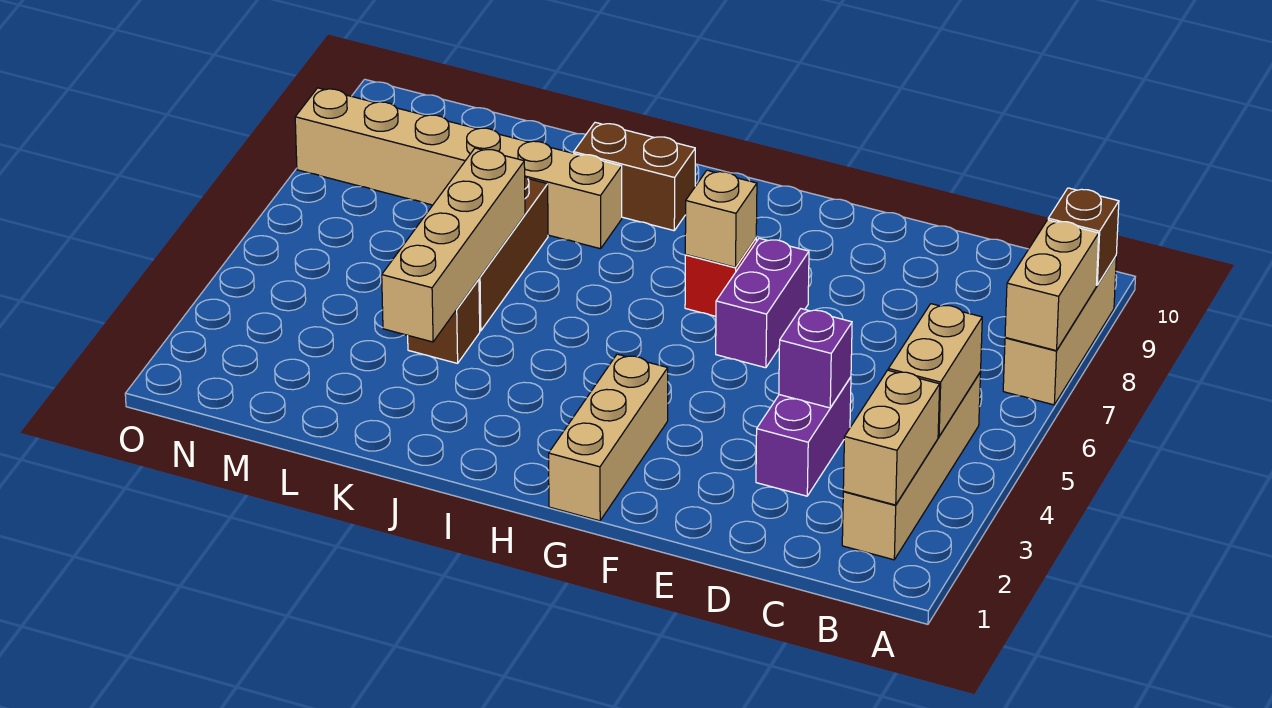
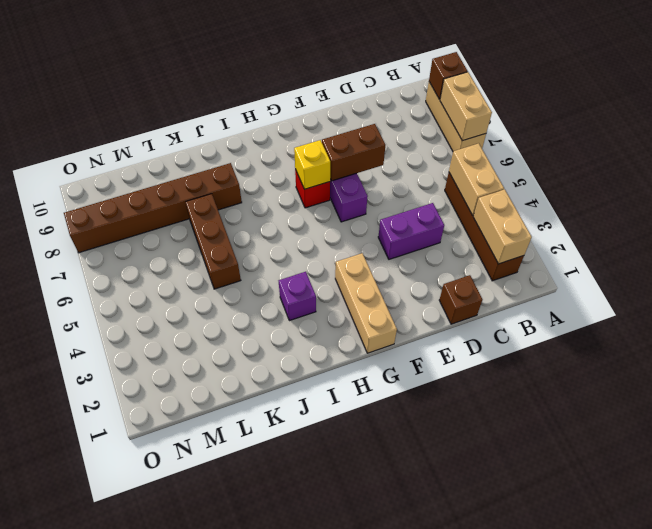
tan brick B2:B5 level 1 -> brown brick B2:B5 level 1
purple brick D3:D4 level 1 -> purple brick D4:E4 level 1
purple brick D4 level 2 -> purple brick I3 level 1
tan brick G7 level 2 -> yellow brick G7 level 2
brown brick I9:J9 level 1 -> brown brick E7:F7 level 2
tan brick J8:O8 level 1 -> brown brick J8:O8 level 1
tan brick K3:K6 level 2 -> none
brown brick K4 level 1 -> brown brick D1 level 1

